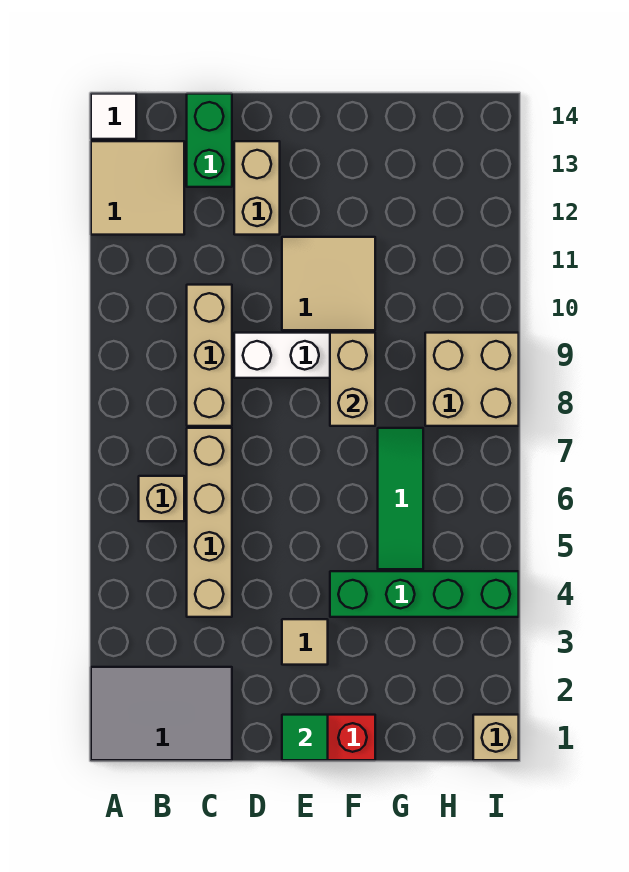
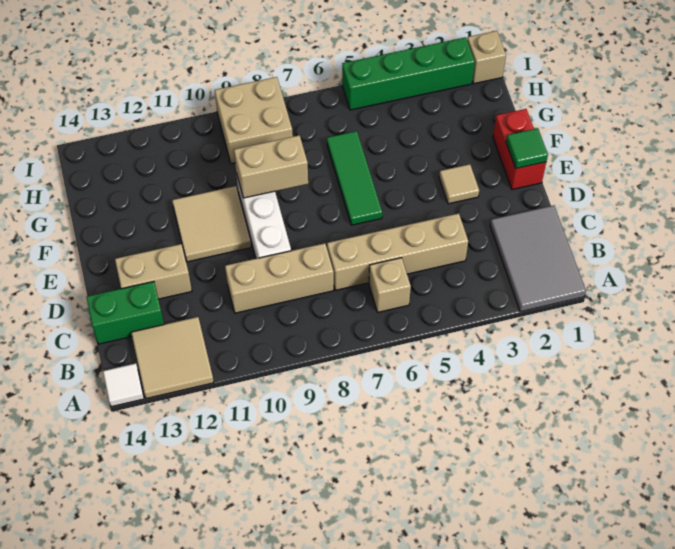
green brick F4:I4 level 1 -> green brick I2:I5 level 1
green tile G5:G7 level 1 -> green tile E6:G6 level 1

